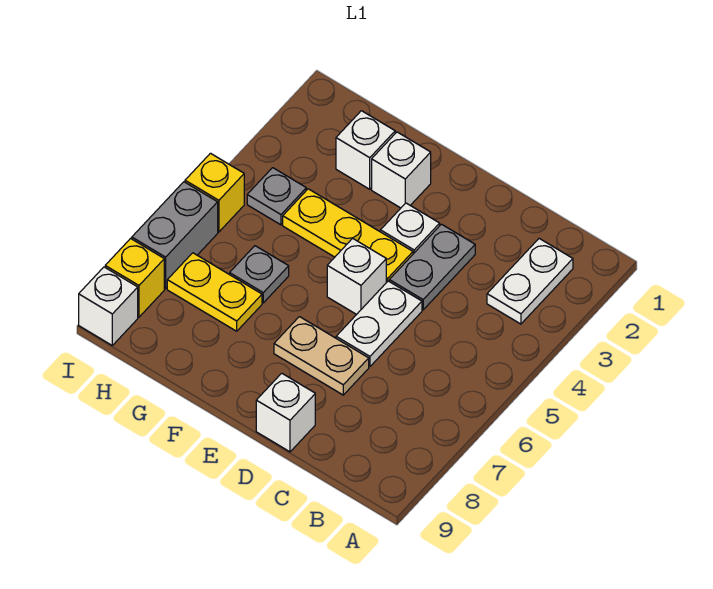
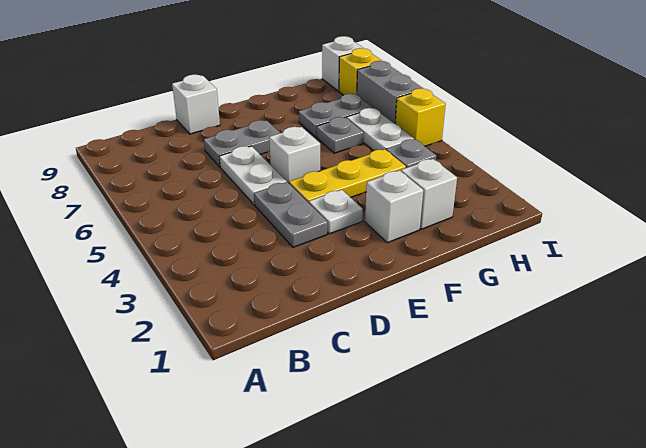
white plate B2:B3 level 1 -> white plate H5:H6 level 1
tan plate D7:E7 level 1 -> grey plate D7:E7 level 1
yellow plate G7:H7 level 1 -> grey plate G7:H7 level 1

